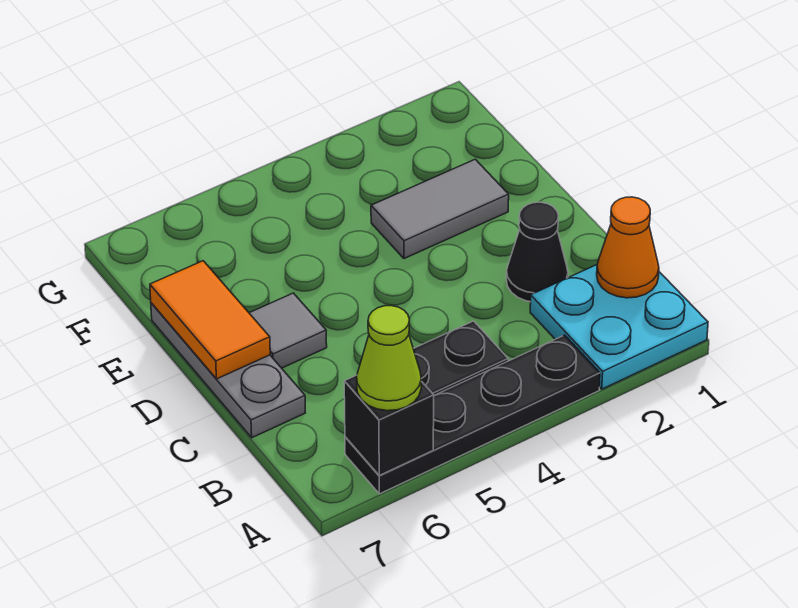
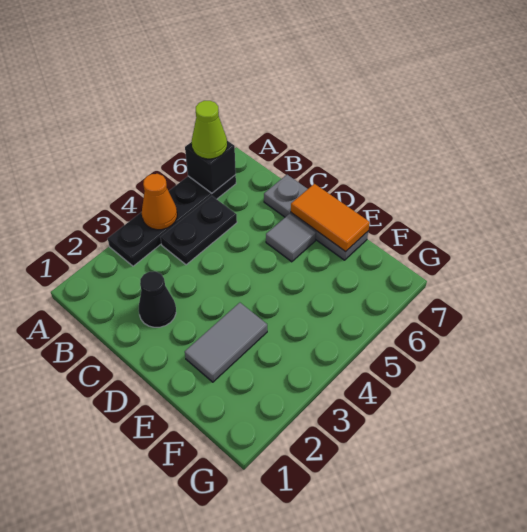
cyan plate A1:B2 level 1 -> none
orange cone B1 level 2 -> orange cone A4 level 2

